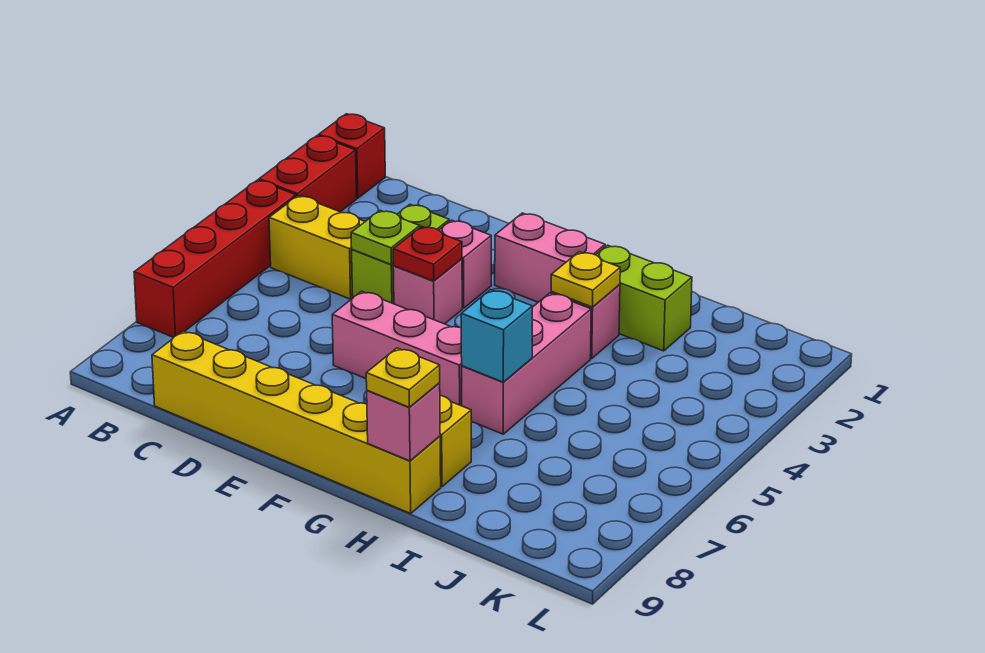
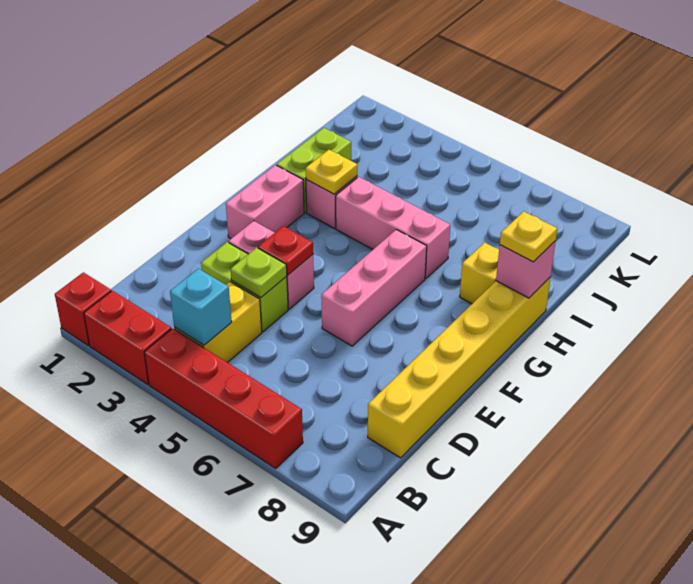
cyan brick H6 level 2 -> cyan brick B4 level 2

